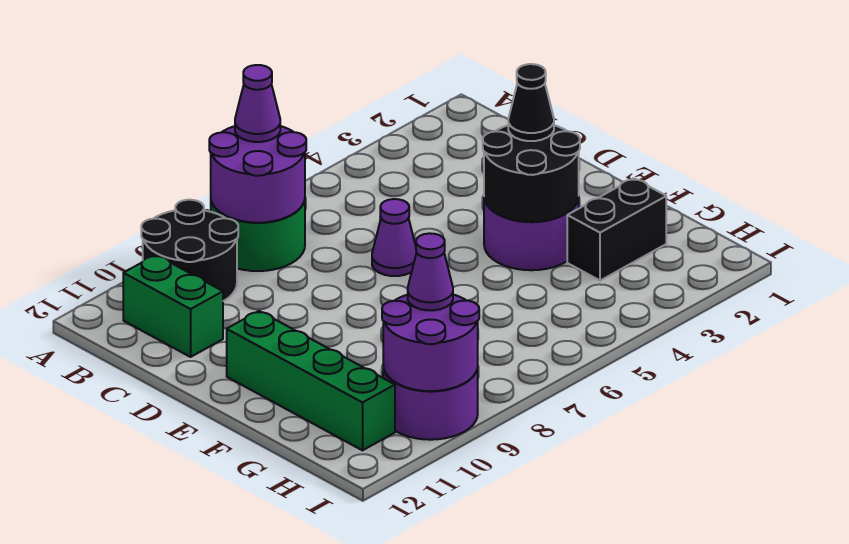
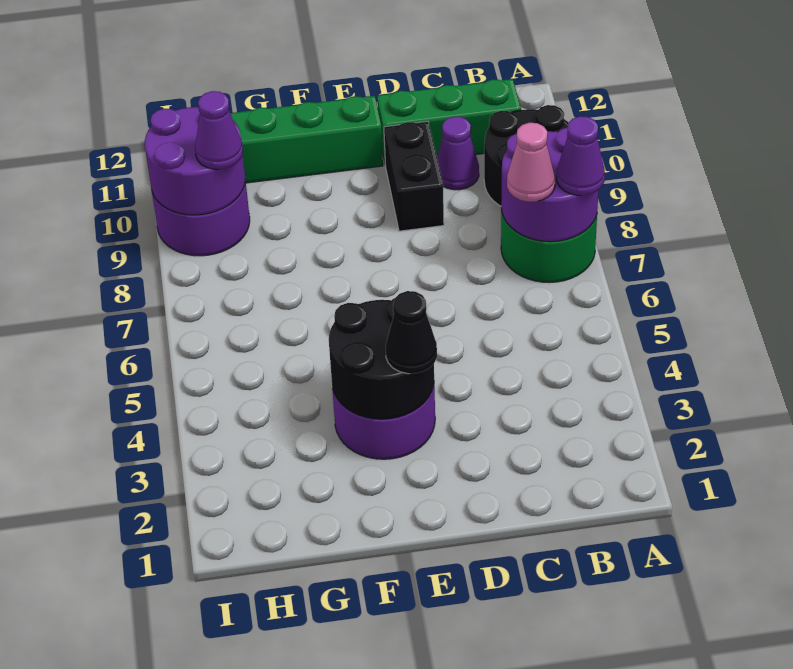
none -> pink cone B7 level 3
green brick B11:C11 level 1 -> green brick B11:D11 level 1
purple cone D6 level 1 -> purple cone C10 level 1
black brick G2:G3 level 1 -> black brick D9:D10 level 1

